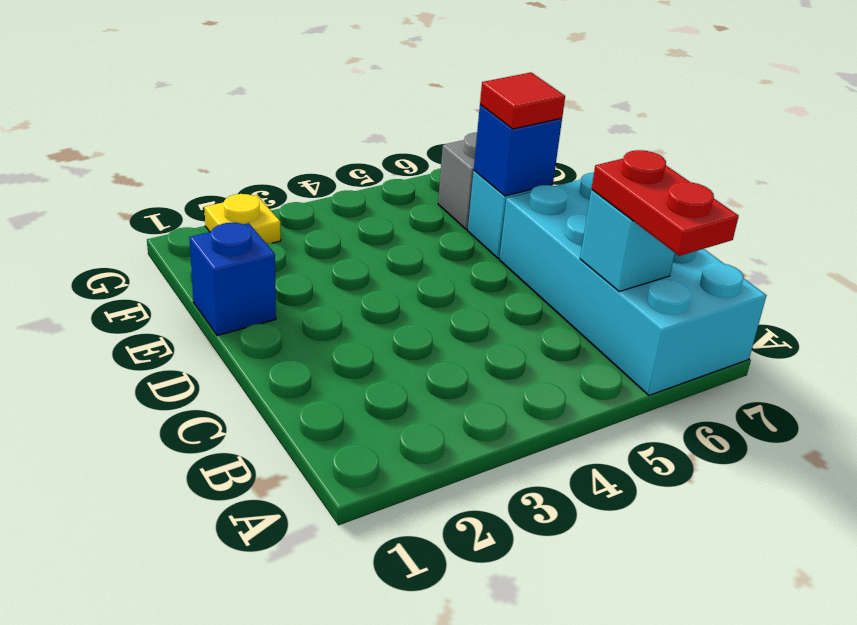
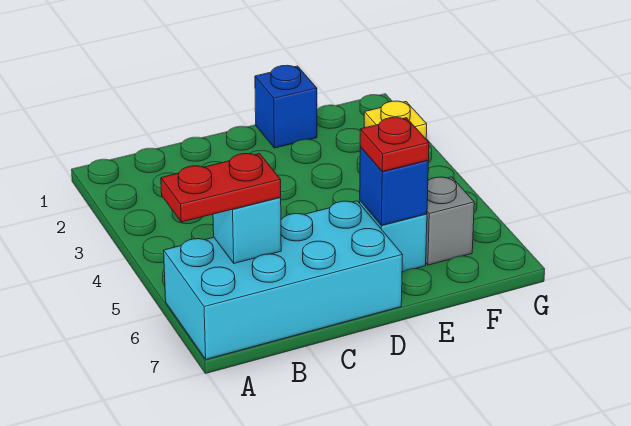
red tile E6 level 3 -> red plate E6 level 3

